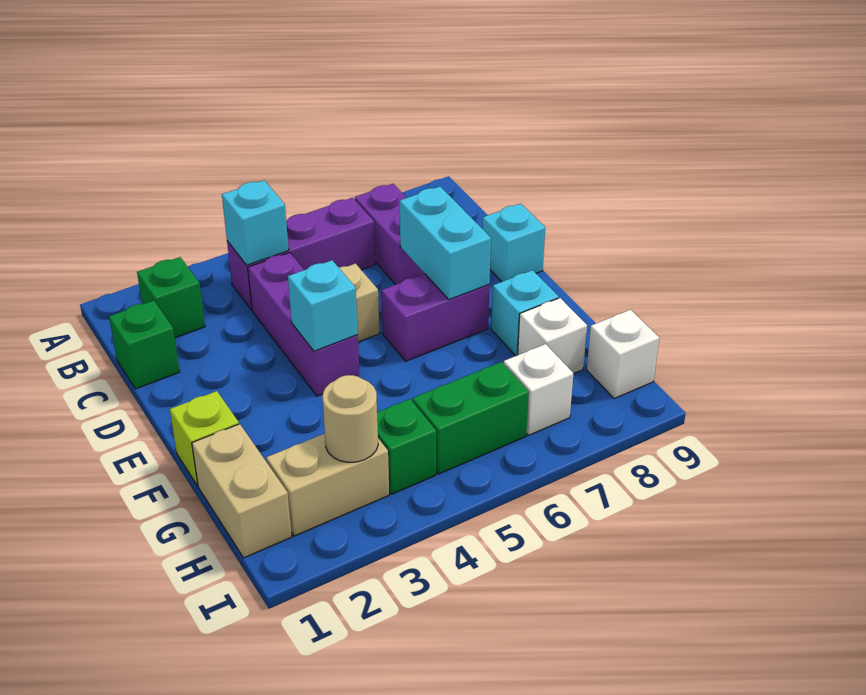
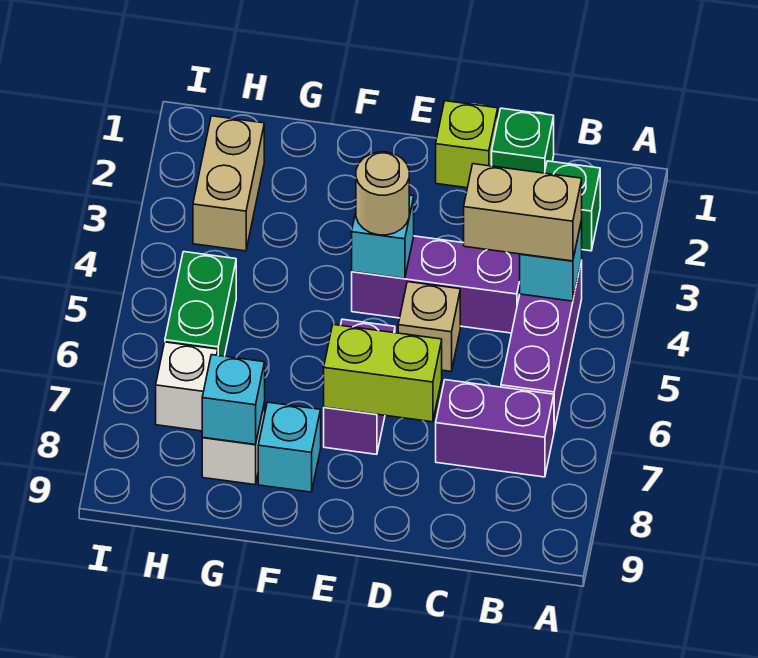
cyan brick D7:E7 level 2 -> lime brick D7:E7 level 2
cyan brick D9 level 1 -> cyan brick G8 level 2
lime brick F1 level 1 -> lime brick D1 level 1
tan brick G1:H1 level 1 -> tan brick B4:C4 level 3
tan round brick H3 level 2 -> tan round brick E4 level 3
green brick H4 level 1 -> none
white brick H9 level 1 -> none

